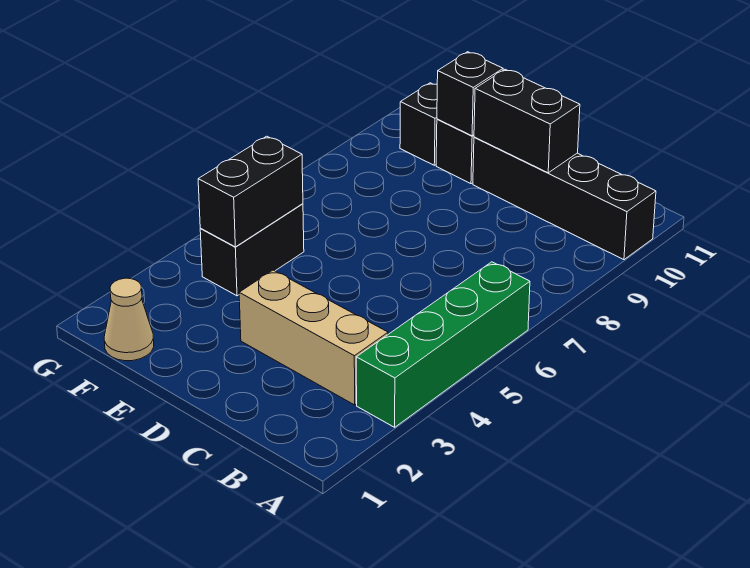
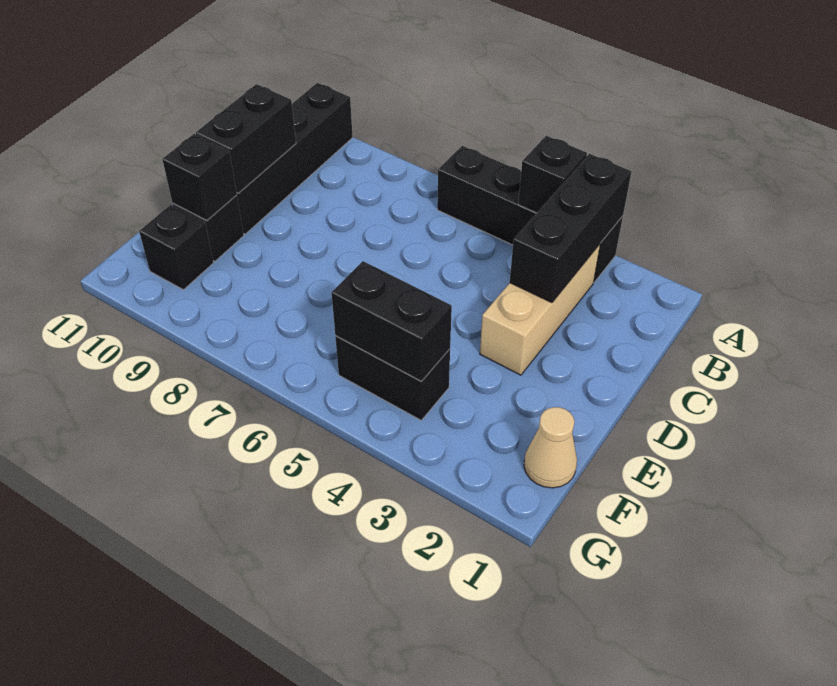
green brick A3:A6 level 1 -> black brick A3:A6 level 1
none -> black brick A3:C3 level 2
none -> black brick A4 level 2

